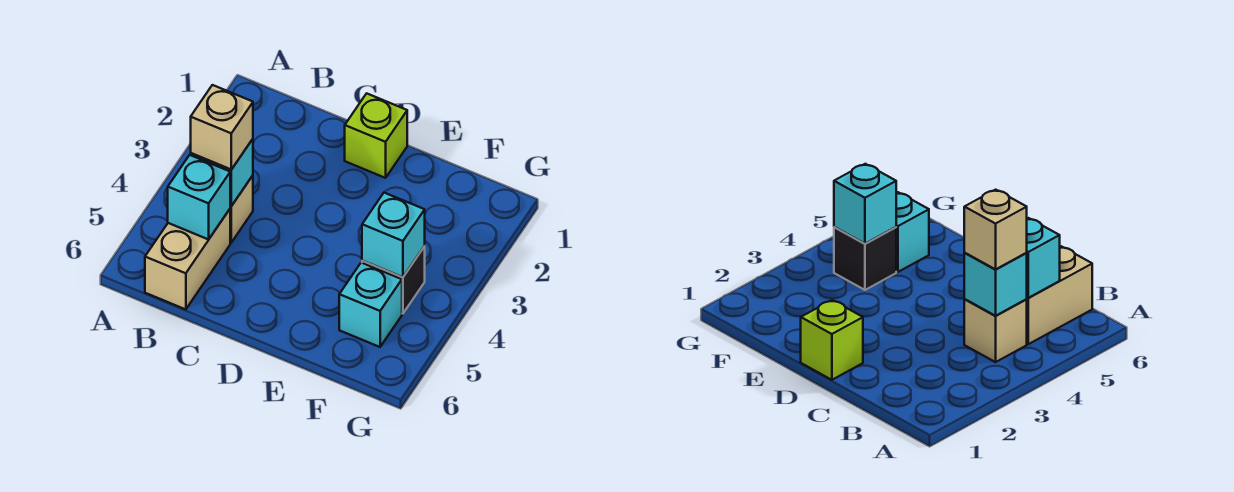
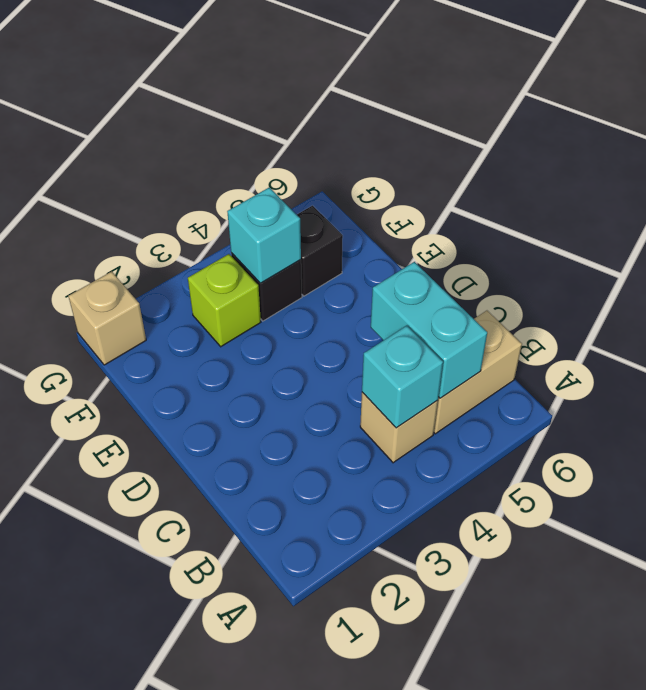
tan brick B4 level 3 -> tan brick G1 level 1
cyan brick B5 level 2 -> cyan brick B5:C5 level 2
lime brick D1 level 1 -> lime brick F3 level 1
cyan brick F5 level 1 -> black brick F5 level 1

